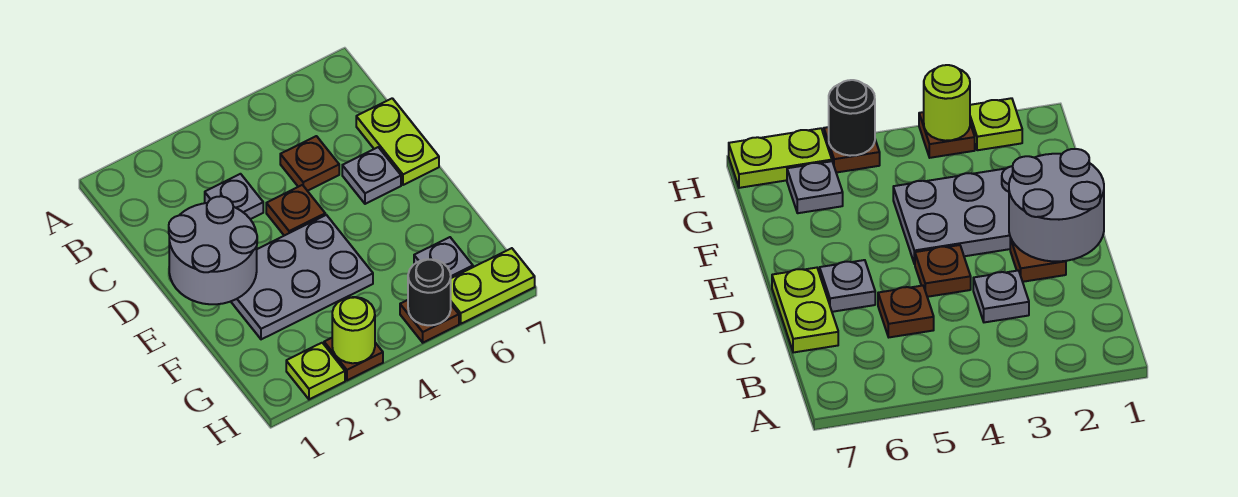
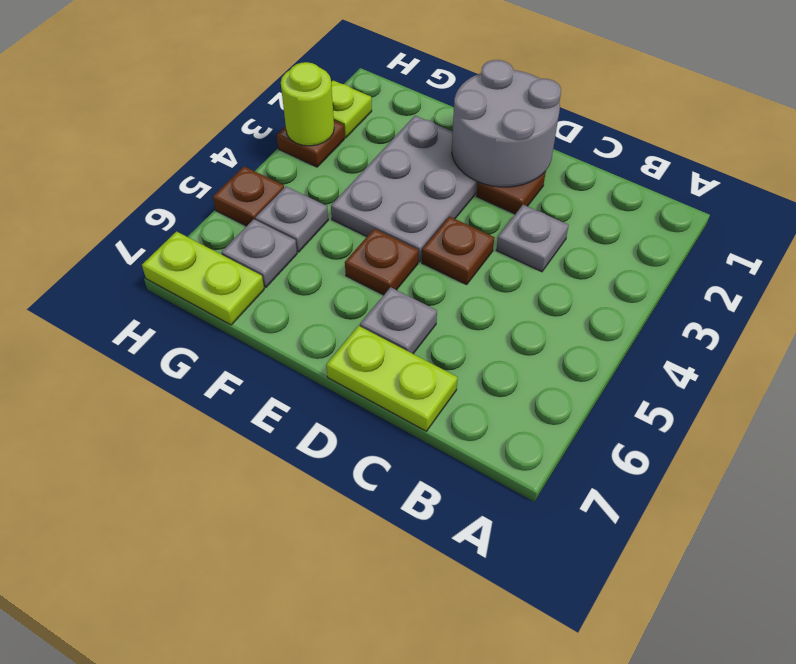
brown plate C5 level 1 -> brown plate E5 level 1
none -> grey plate G5 level 1
black round brick H5 level 2 -> none
lime plate H6:H7 level 1 -> lime plate G7:H7 level 1

